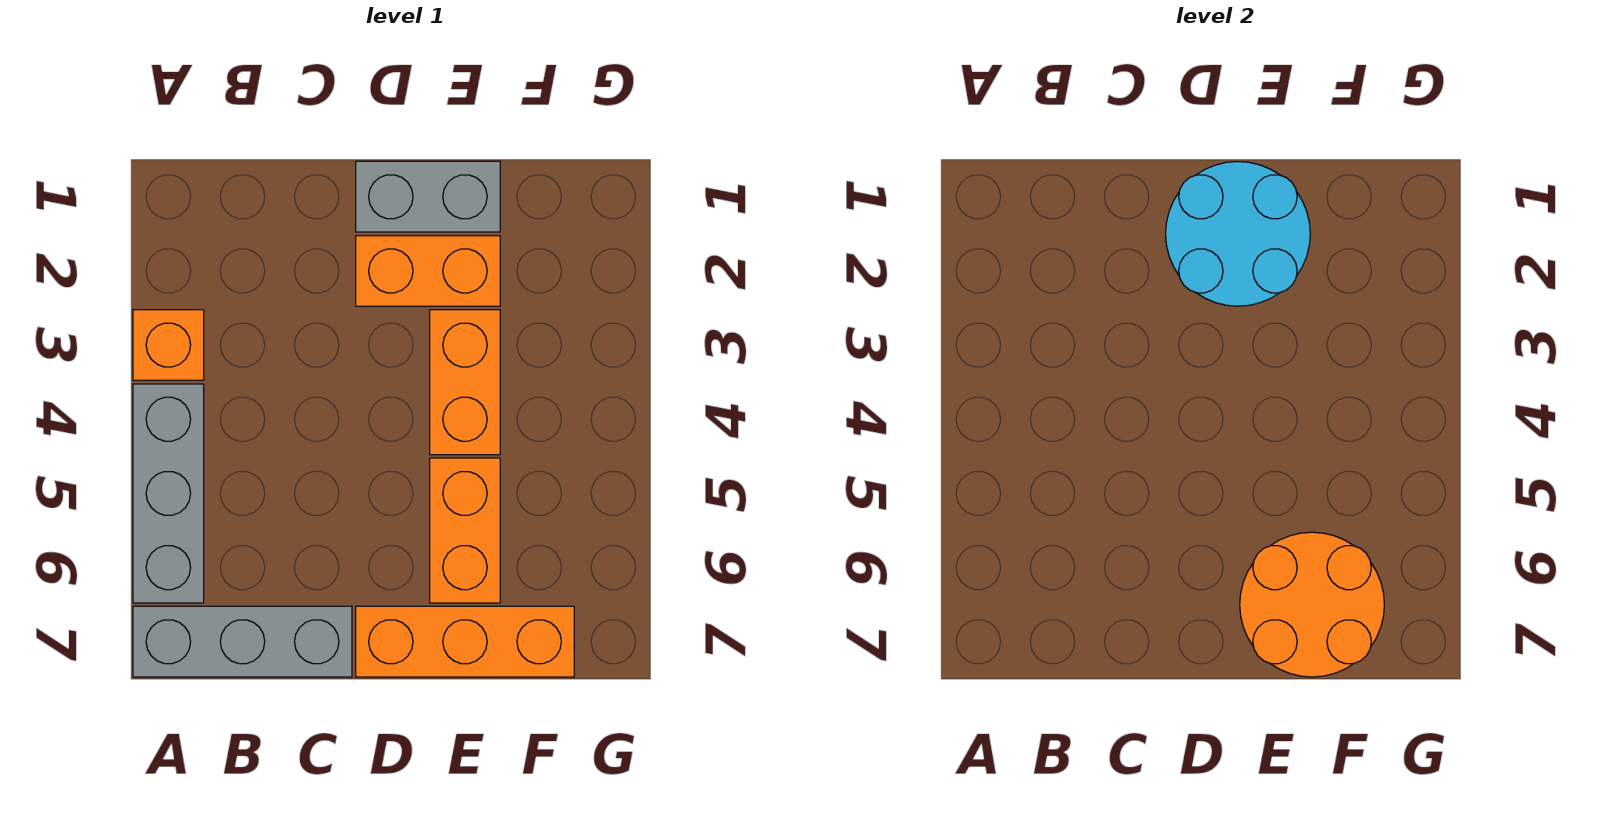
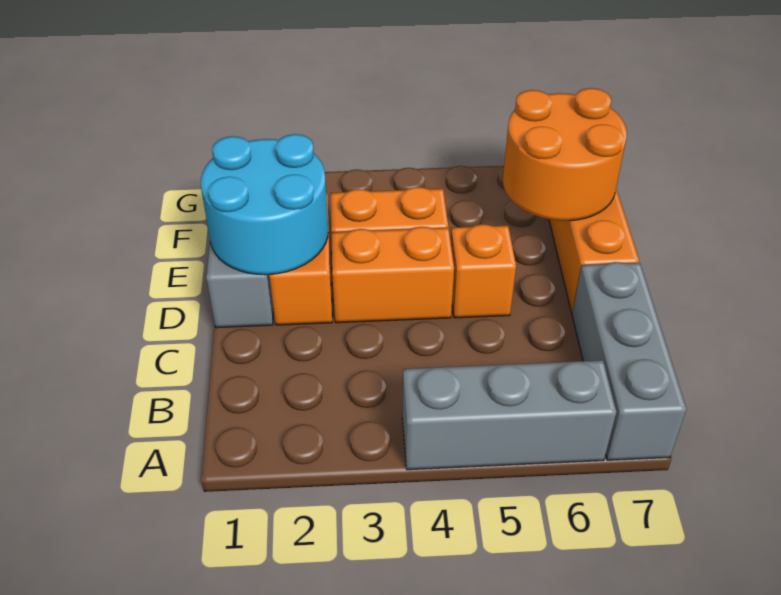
orange brick A3 level 1 -> orange brick D5 level 1
orange brick E5:E6 level 1 -> orange brick D3:D4 level 1

